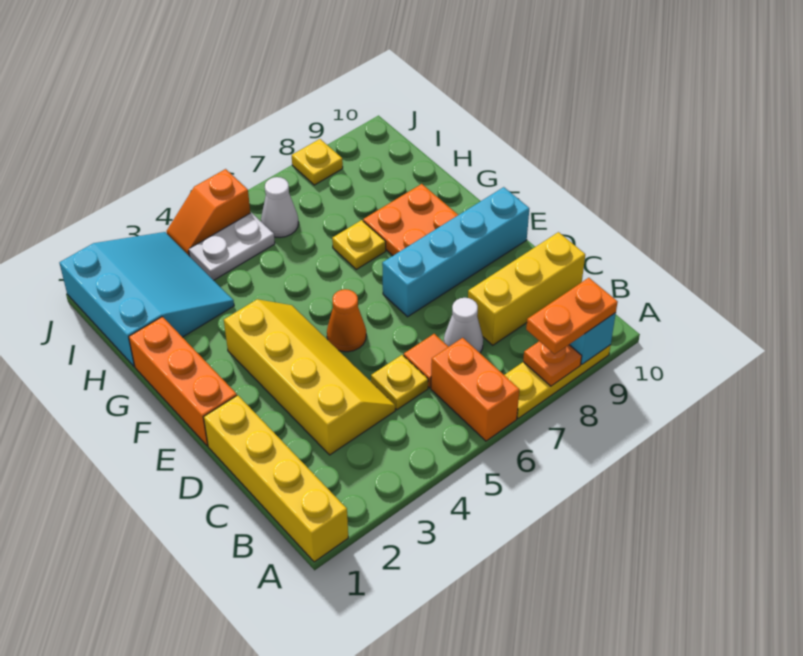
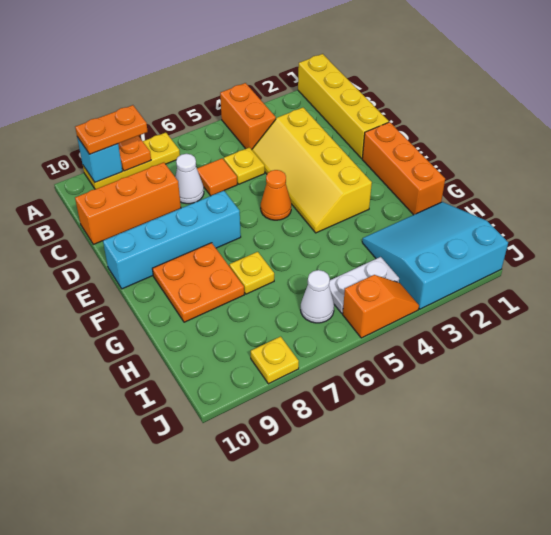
orange brick A6:B6 level 1 -> orange brick A4:B4 level 1
yellow brick C8:C10 level 1 -> orange brick C8:C10 level 1
cyan slope H1:J3 level 1 top 1 -> cyan slope H1:J3 level 1 top J

